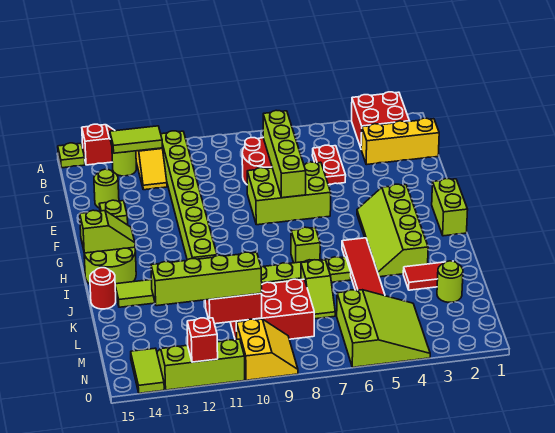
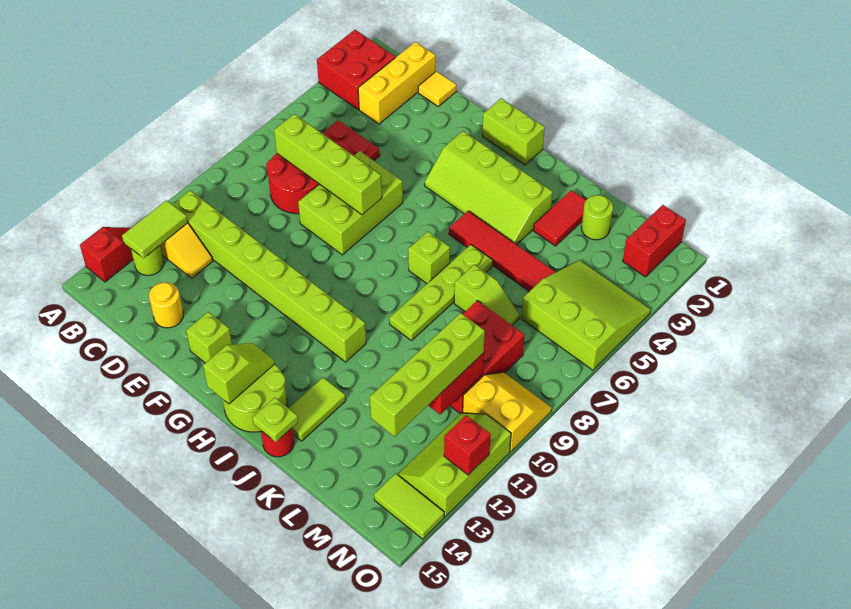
lime plate A15 level 1 -> lime plate J15 level 2
none -> yellow tile D1 level 1
lime round brick D14 level 1 -> yellow round brick D14 level 1
none -> red brick N1:N2 level 1

